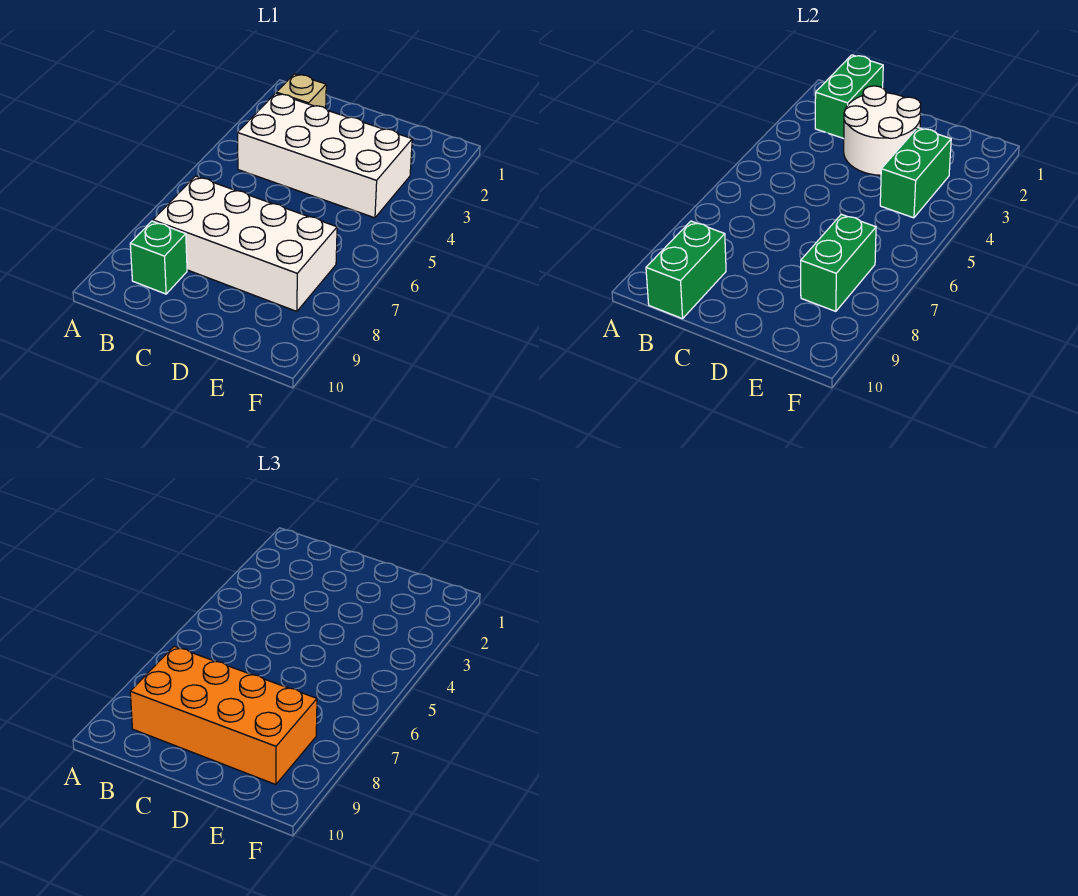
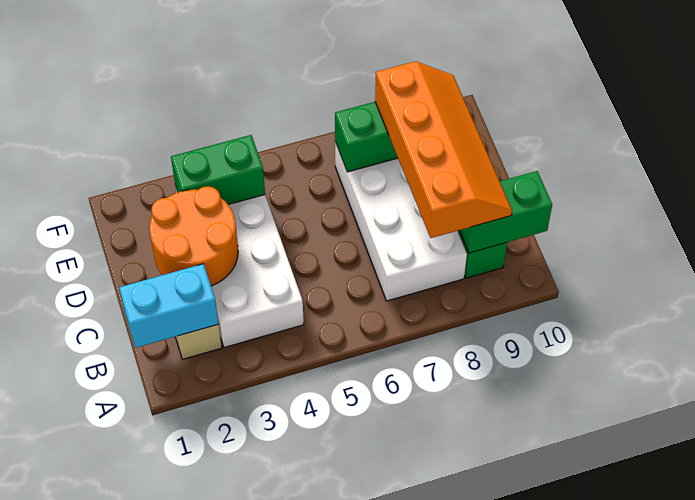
green brick B1:B2 level 2 -> cyan brick B1:B2 level 2
orange brick B8:E9 level 3 -> orange slope B8:E9 level 3 top 8
white round brick C2:D3 level 2 -> orange round brick C2:D3 level 2

